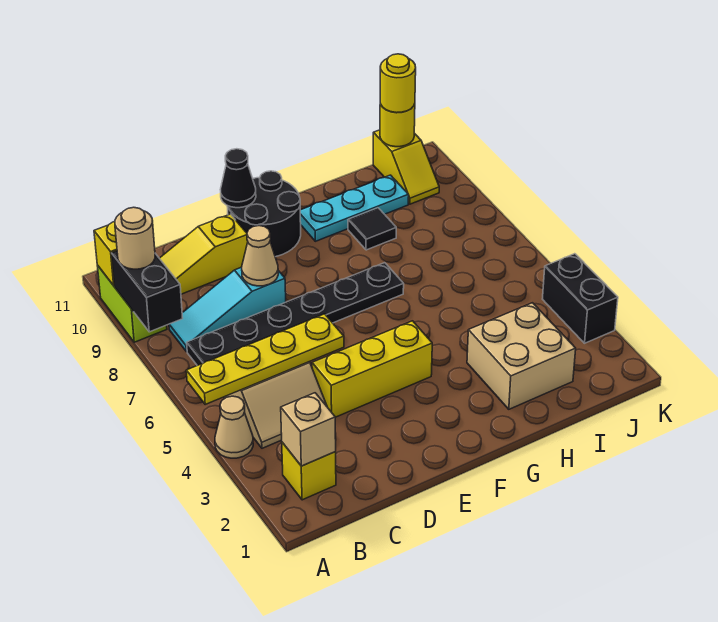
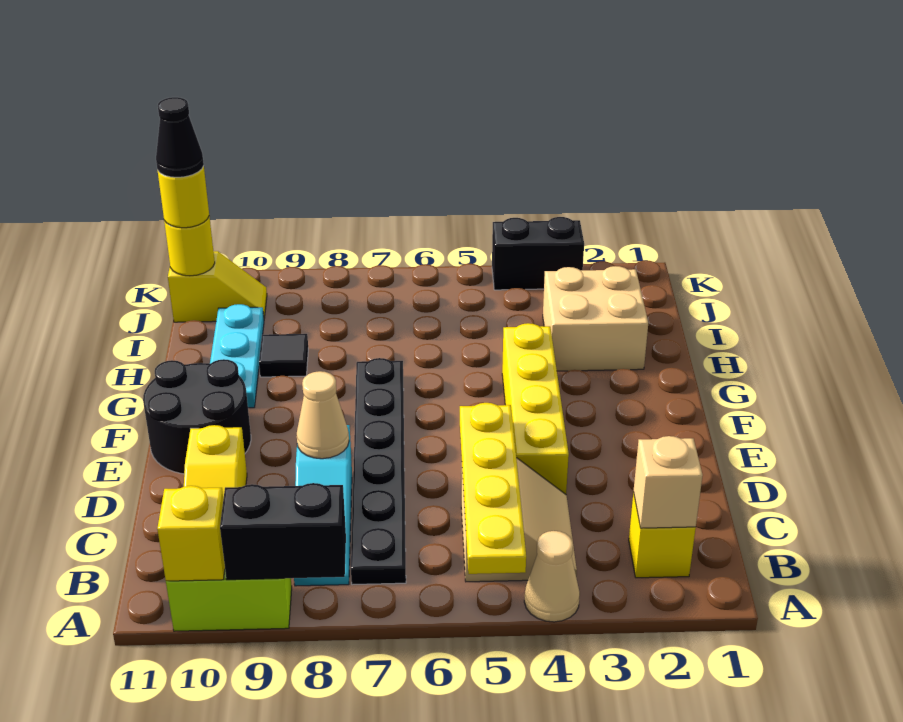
tan round brick A9 level 3 -> none
yellow brick D4:F4 level 1 -> yellow brick D4:G4 level 1
black cone E11 level 2 -> black cone J11 level 4

